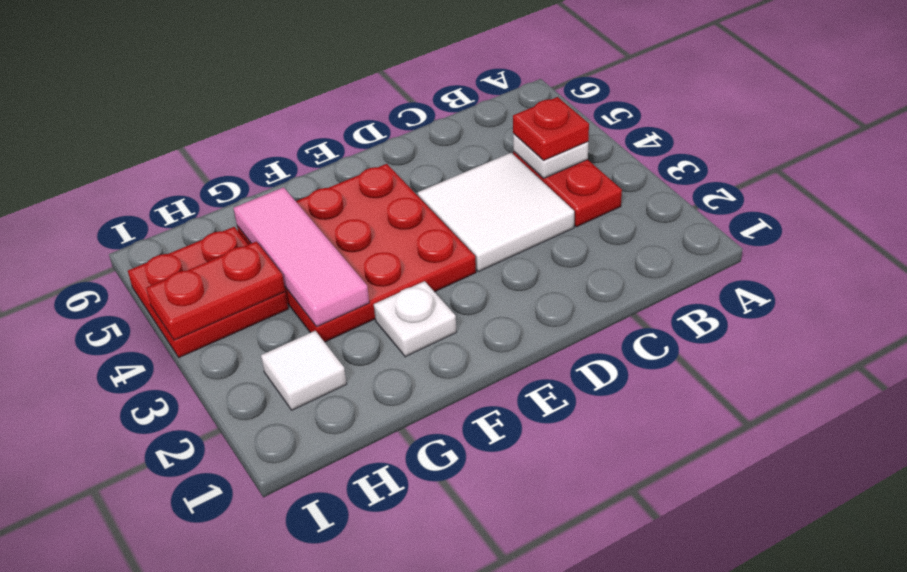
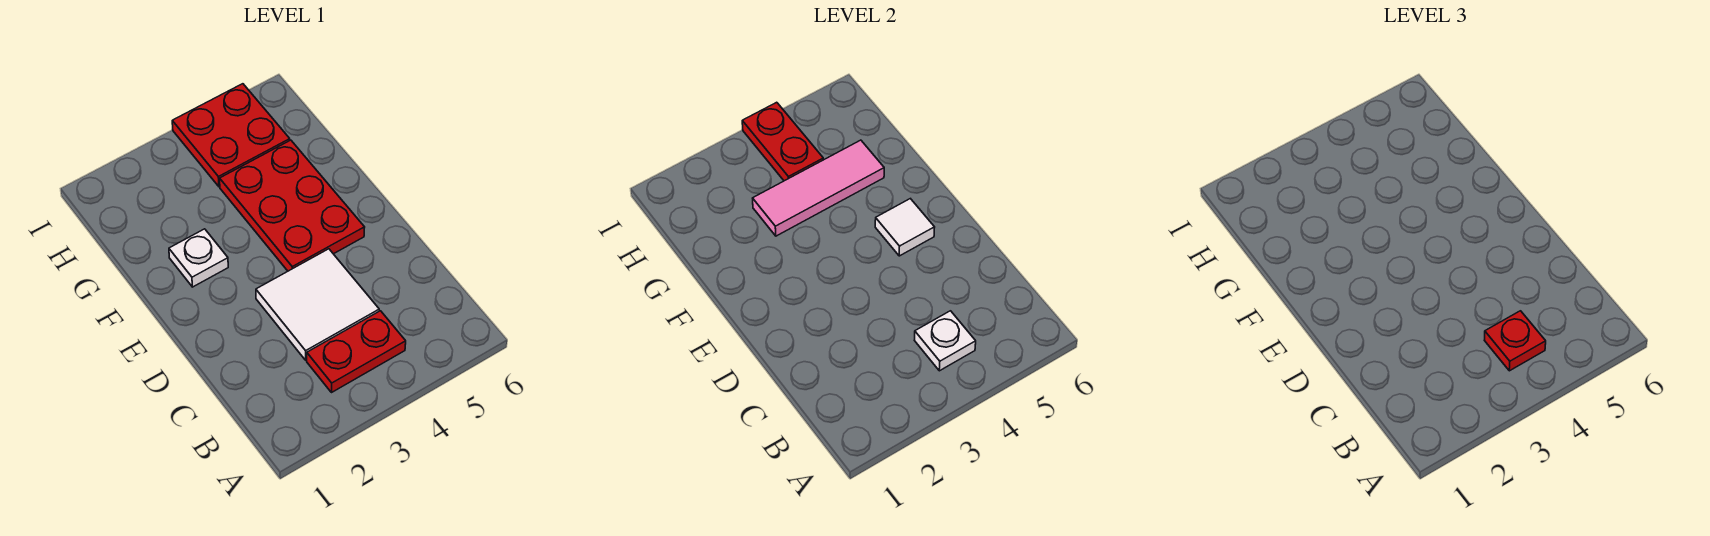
red plate E3:G5 level 1 -> red plate E4:G5 level 1
white tile H2 level 1 -> white tile E5 level 2

